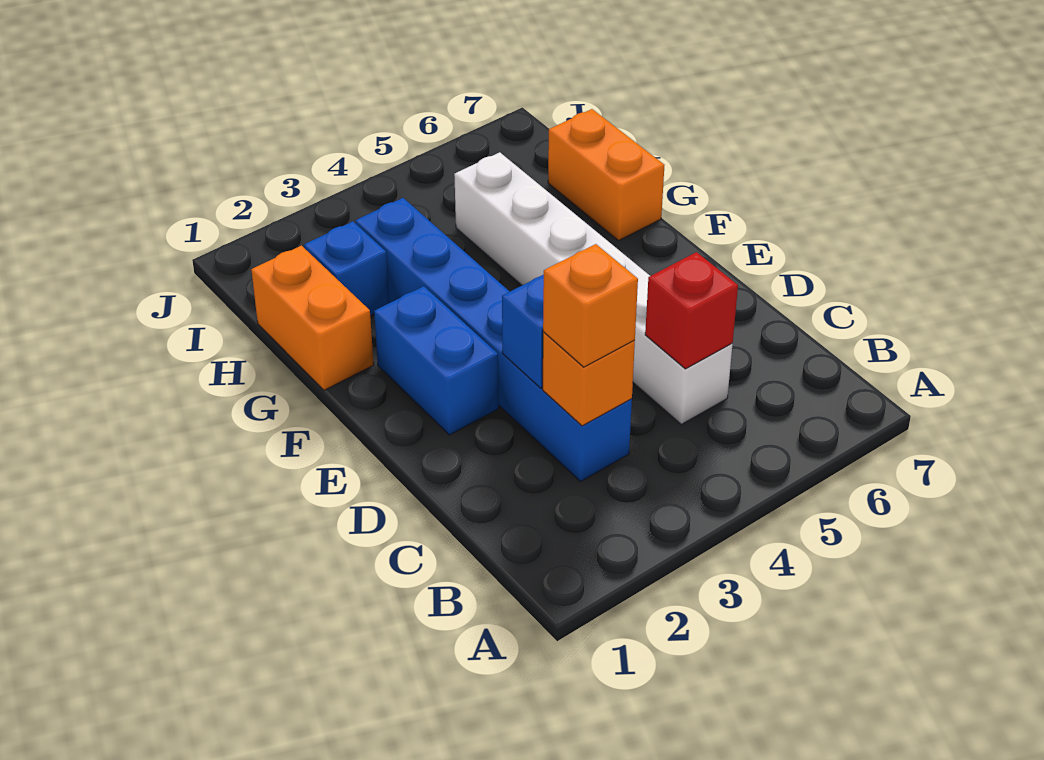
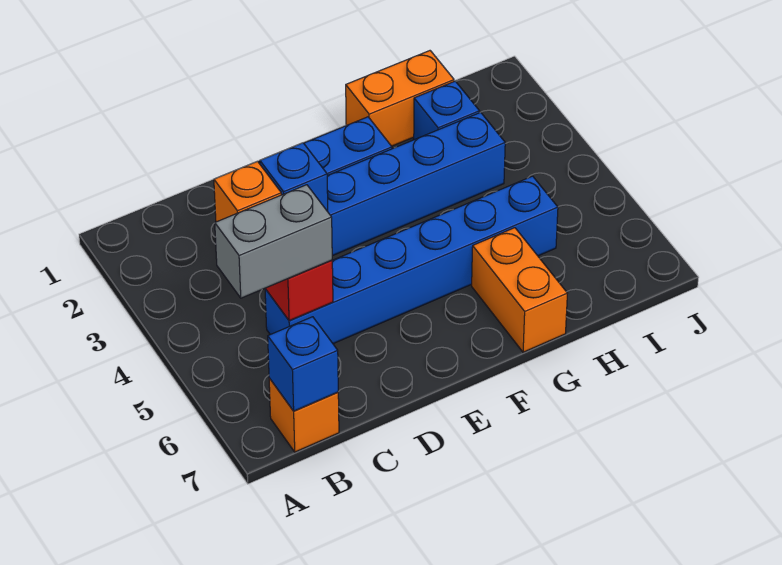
none -> grey brick B5:C5 level 3
none -> blue brick B7 level 2
orange brick C3 level 3 -> orange brick B7 level 1
white brick C5:H5 level 1 -> blue brick C5:H5 level 1
orange brick G7:H7 level 1 -> orange brick G6:G7 level 1

